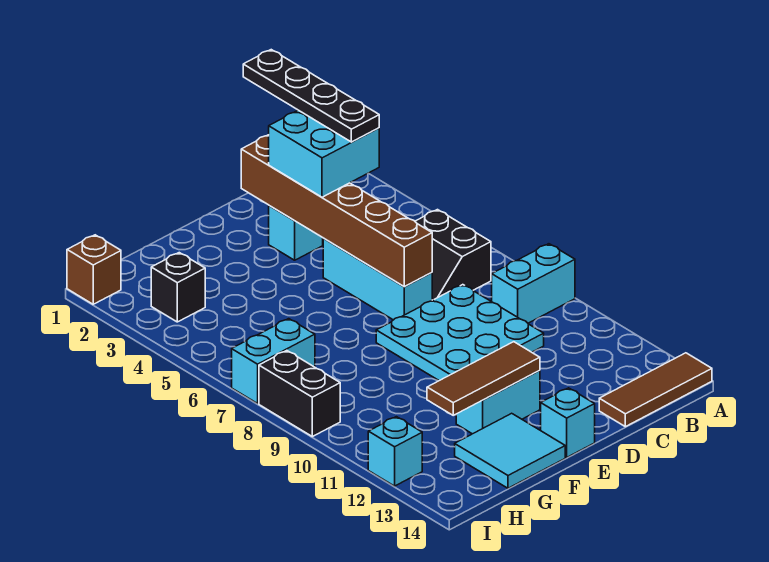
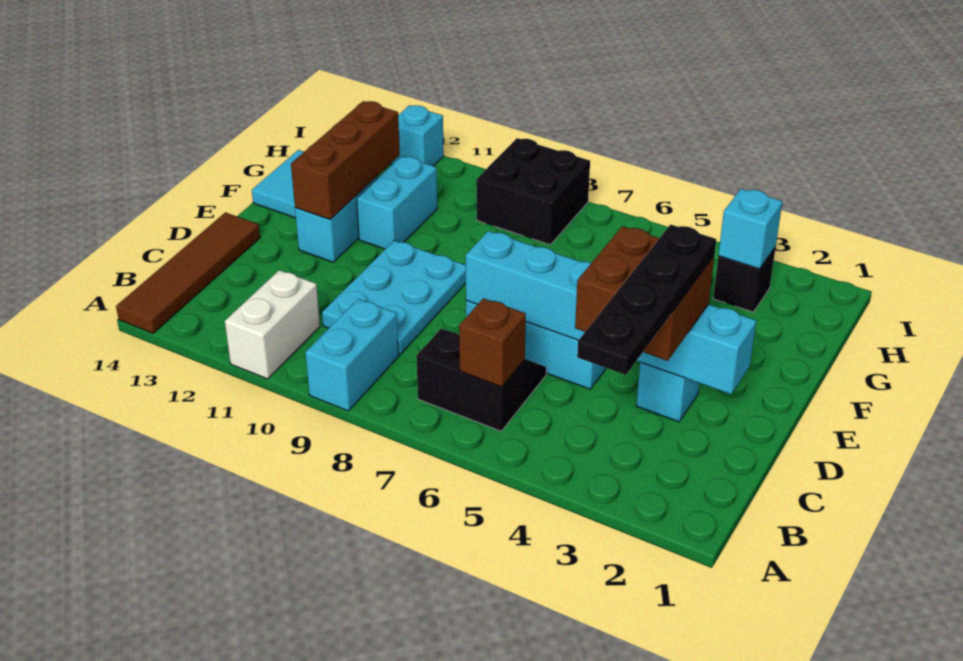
none -> white brick A11:B11 level 1
brown tile A14:C14 level 1 -> brown tile A14:D14 level 1
black plate C1:C4 level 4 -> black plate A3:D3 level 4
cyan brick C3:D4 level 3 -> brown brick C3:D4 level 3
cyan plate C8:E10 level 1 -> cyan plate C9:E10 level 1
brown brick D2:D7 level 2 -> cyan brick D2:D7 level 2
brown tile E12:G12 level 2 -> brown brick E12:G12 level 2
cyan brick E14 level 1 -> cyan brick H3 level 2
cyan brick H7:I7 level 1 -> cyan brick F11:G11 level 1
brown brick I1 level 1 -> brown brick B6 level 2
black brick I8:I9 level 1 -> black brick H8:I9 level 1

